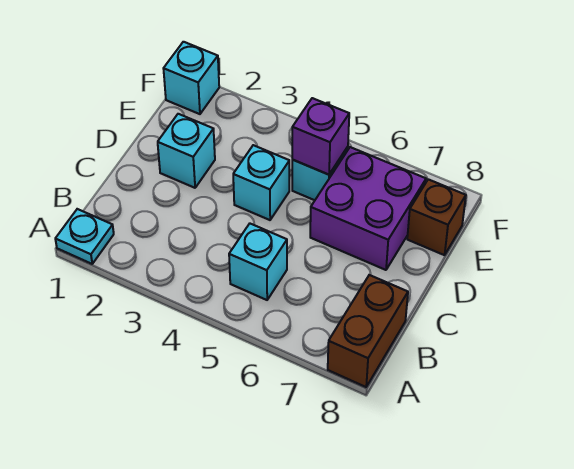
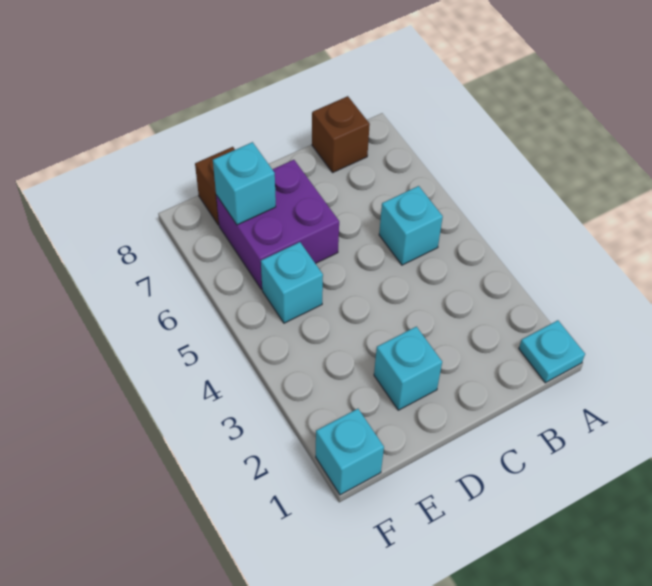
brown brick A8:B8 level 1 -> brown brick B8 level 1
cyan brick D4 level 1 -> cyan brick E7 level 2
purple brick E5 level 2 -> none

